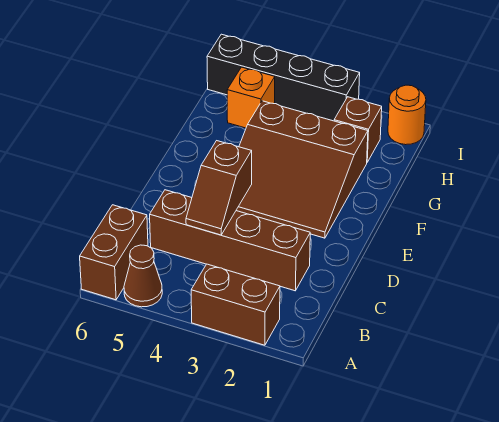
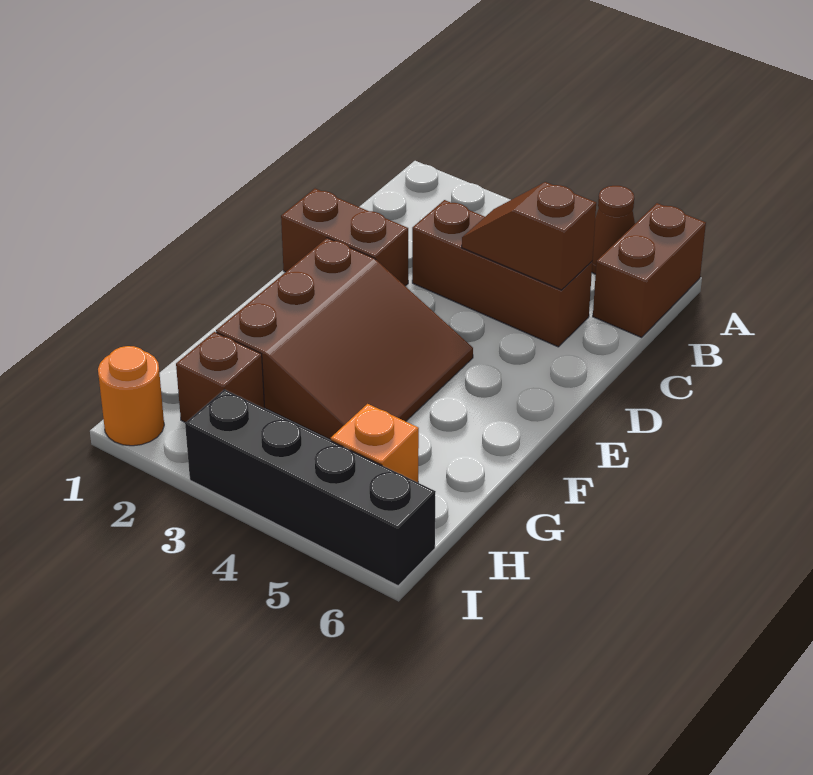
brown brick A2:A3 level 1 -> brown brick D1:D2 level 1
brown brick C2:C5 level 1 -> brown brick C3:C5 level 1
brown slope C4:D4 level 2 top D -> brown slope C4:C5 level 2 top 5
brown slope E2:G4 level 1 top G -> brown slope E2:G4 level 1 top 2

